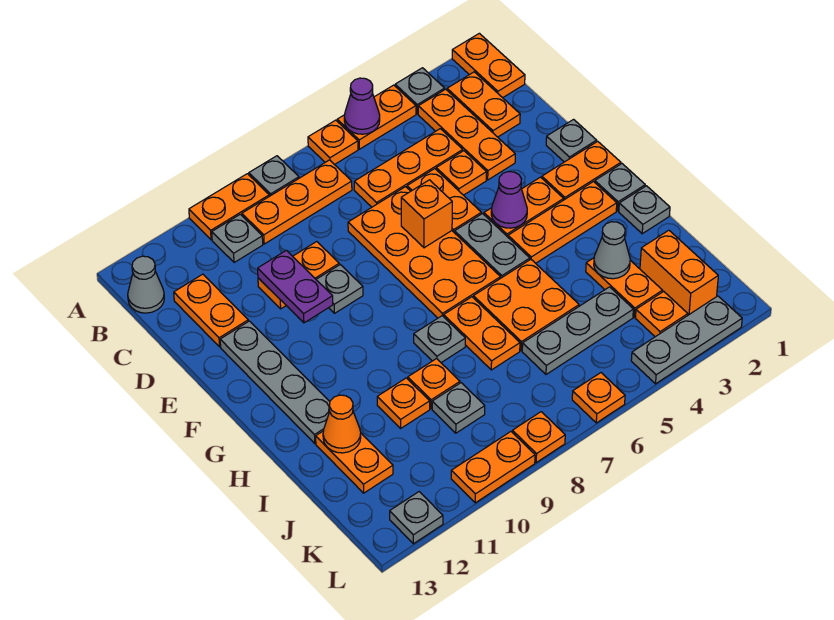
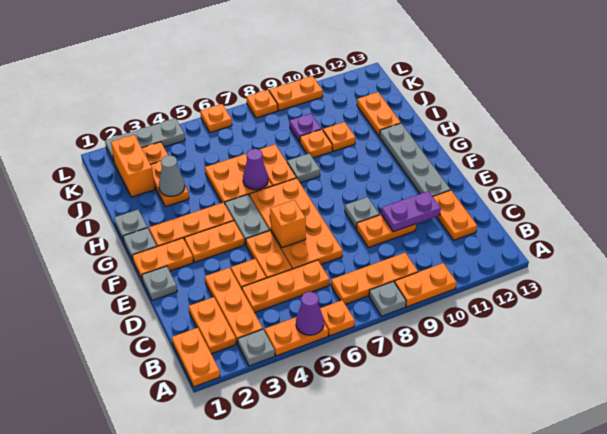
grey plate B10 level 1 -> none
grey cone B13 level 1 -> none
purple plate D10:E10 level 2 -> purple plate D10:D11 level 2
purple cone F4 level 2 -> purple cone H6 level 2
orange cone I12 level 2 -> none
grey plate J4:J6 level 1 -> none
grey plate J9 level 1 -> purple plate J9 level 1
grey plate L12 level 1 -> none

